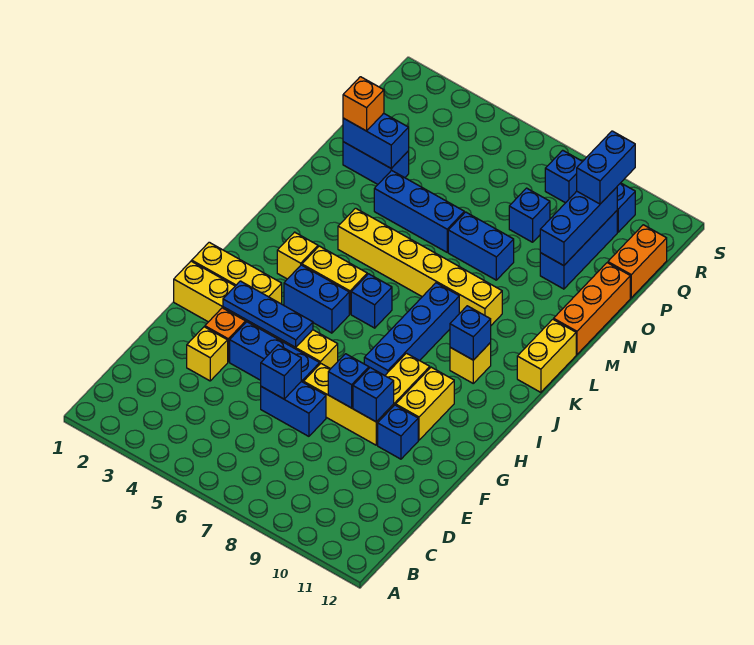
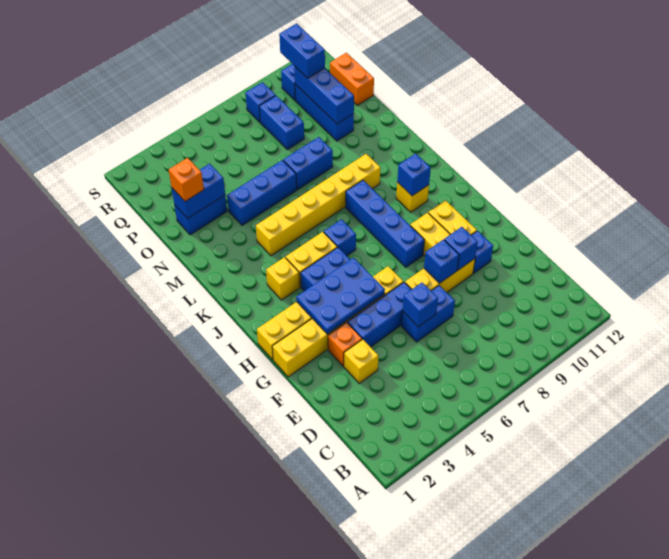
blue plate G3:G5 level 2 -> blue plate G3:H5 level 2
yellow brick K12:L12 level 1 -> none
orange brick M12:O12 level 1 -> none
blue brick P8 level 1 -> blue brick P8:Q8 level 1

